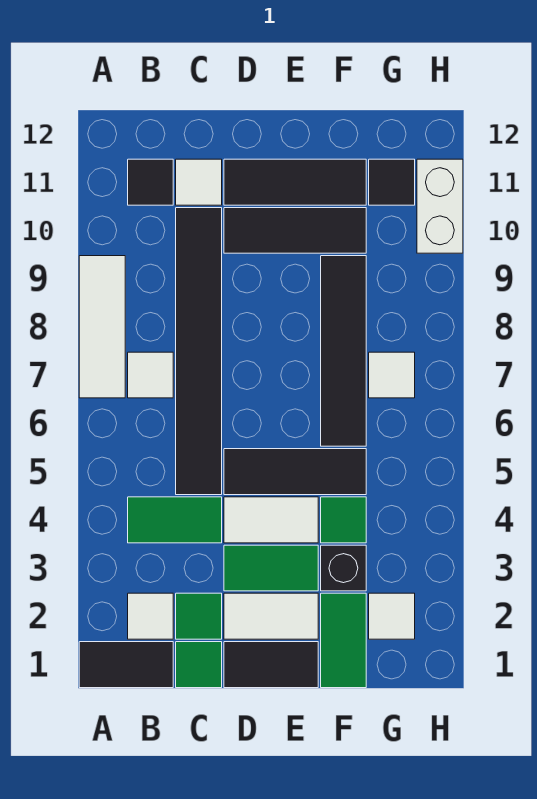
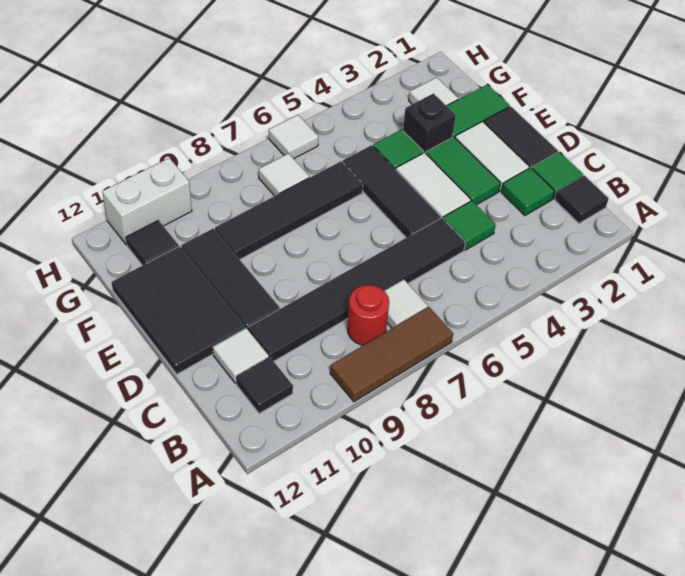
black tile A1:B1 level 1 -> black tile B1 level 1
white tile A7:A9 level 1 -> brown tile A7:A9 level 1
white tile B2 level 1 -> white tile H6 level 1
green tile B4:C4 level 1 -> green tile C4 level 1
none -> red round brick B8 level 1
black tile D11:F11 level 1 -> black tile D11:F12 level 1

